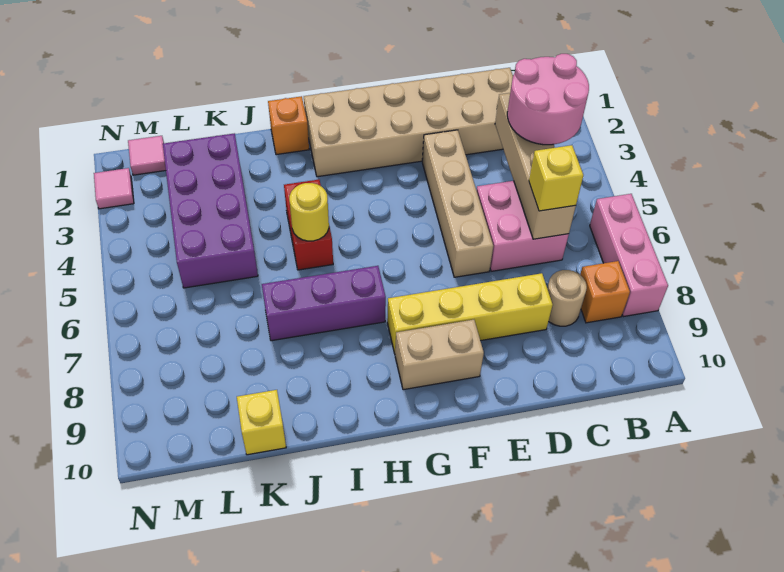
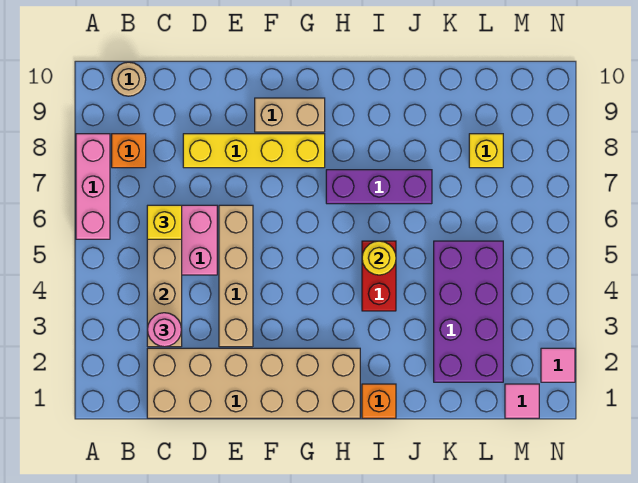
pink round brick B3:C4 level 3 -> pink round brick C3 level 3
tan round brick C8 level 1 -> tan round brick B10 level 1
yellow brick K10 level 1 -> yellow brick L8 level 1

